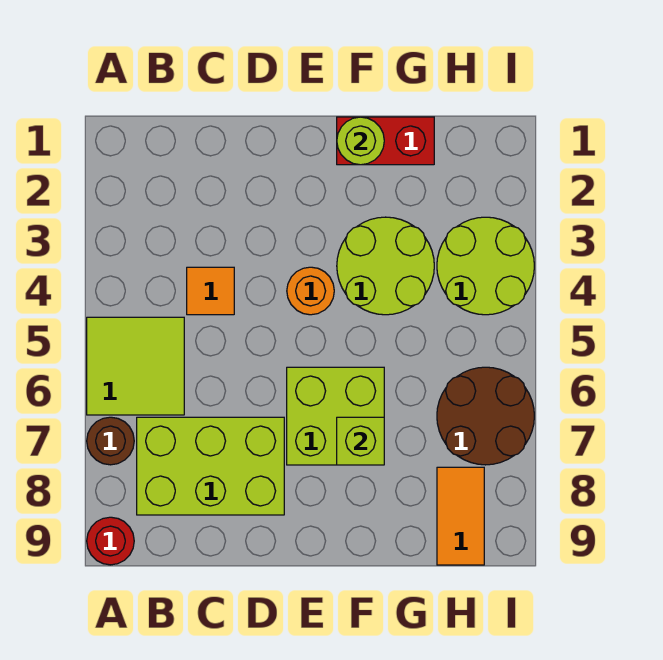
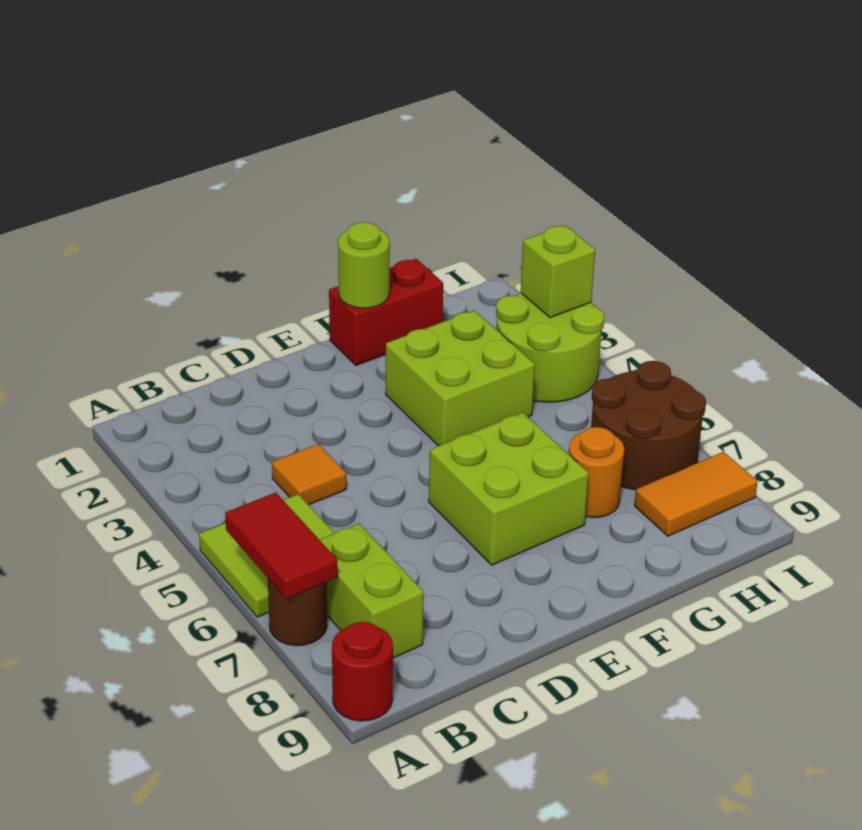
none -> red tile A6:A7 level 2
lime brick B7:D8 level 1 -> lime brick B7:B8 level 1
orange round brick E4 level 1 -> orange round brick G7 level 1
lime round brick F3:G4 level 1 -> lime brick F3:G4 level 1
lime brick F7 level 2 -> lime brick I3 level 2
orange tile H8:H9 level 1 -> orange tile H8:I8 level 1

